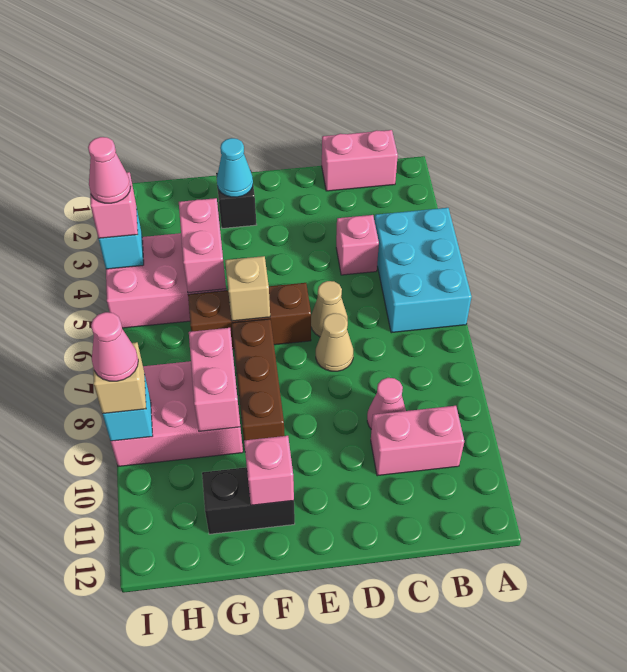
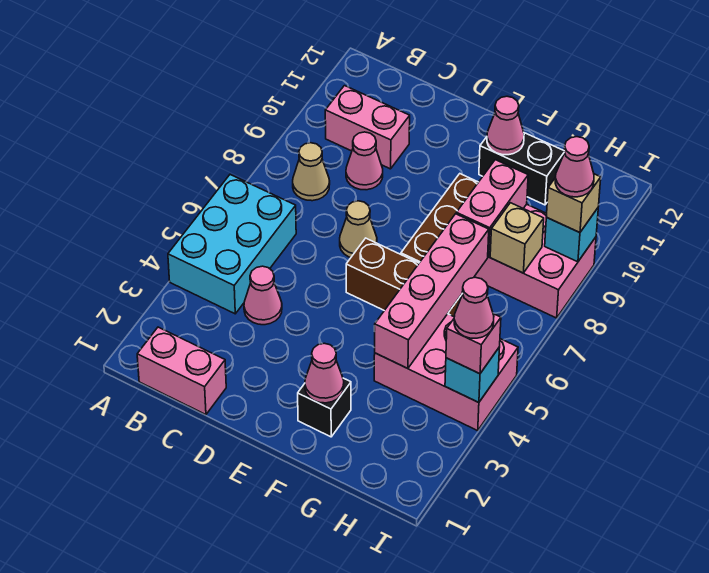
pink brick C4 level 1 -> pink cone C4 level 1
tan cone D6 level 1 -> tan cone B8 level 1
cyan cone F2 level 2 -> pink cone F2 level 2
tan brick F6 level 2 -> tan brick H8 level 2
pink brick F11 level 2 -> pink cone F11 level 2
pink brick G4:G5 level 2 -> pink brick G4:G7 level 2

